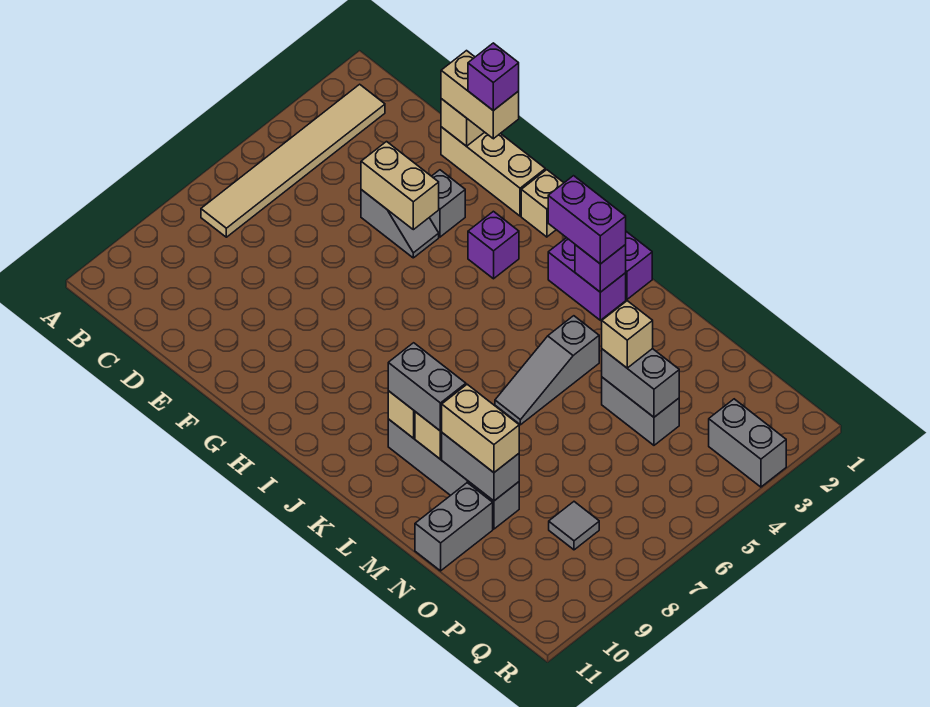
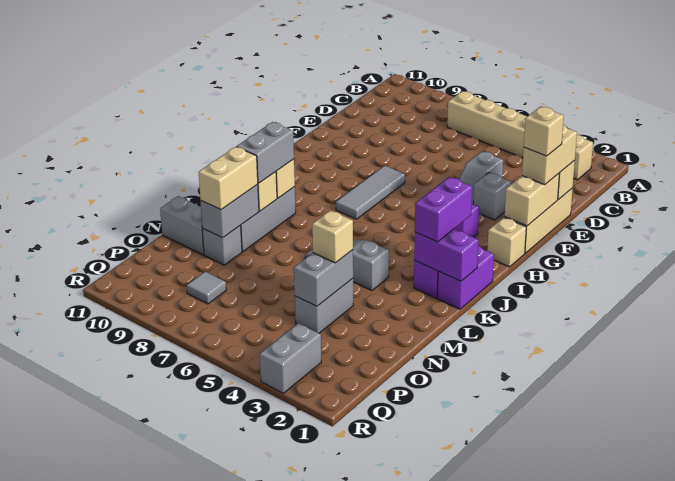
tan tile B2:B7 level 1 -> tan brick B2:B7 level 1
tan brick E4:F4 level 2 -> tan brick F1:G1 level 2
purple brick F1 level 4 -> tan brick F1 level 4
none -> grey tile G7:I7 level 1
purple brick K2 level 2 -> purple brick K1:K2 level 2

